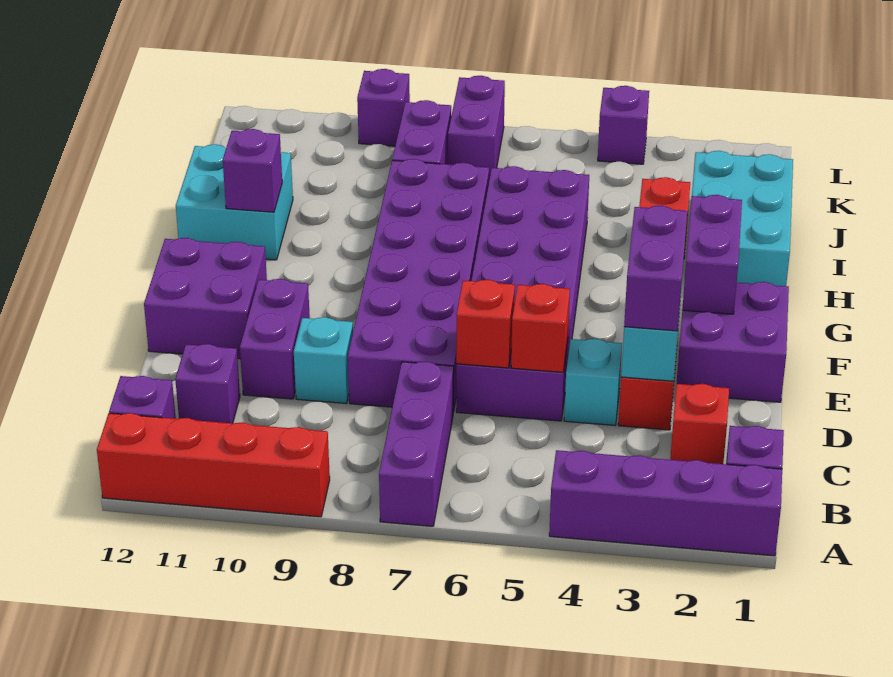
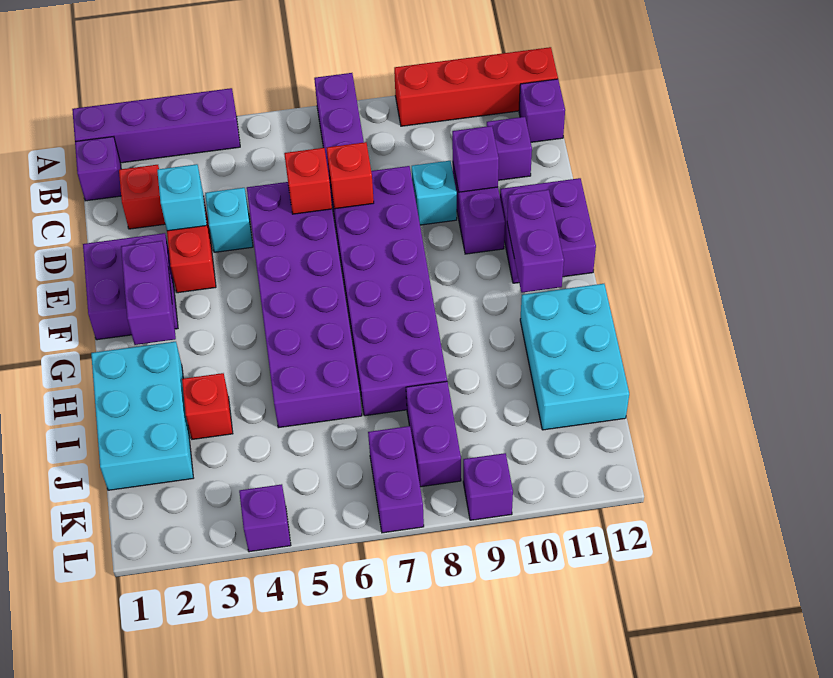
purple brick D3:E3 level 3 -> purple brick F11:G11 level 2
red brick D5 level 2 -> red brick D7 level 2
cyan brick H11:I12 level 1 -> cyan brick H11:J12 level 1
purple brick H11 level 2 -> purple brick D10 level 2

